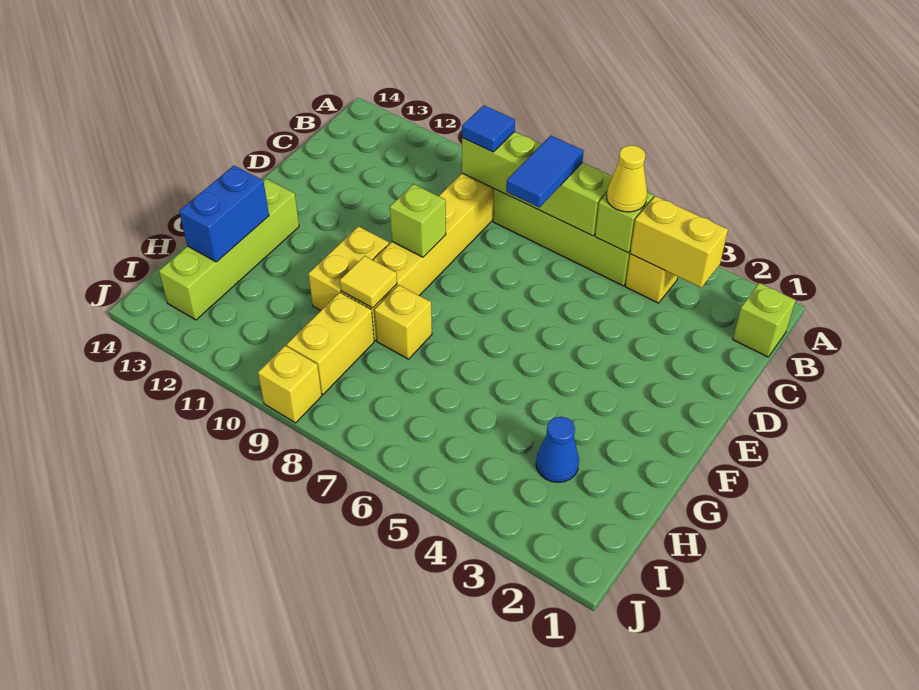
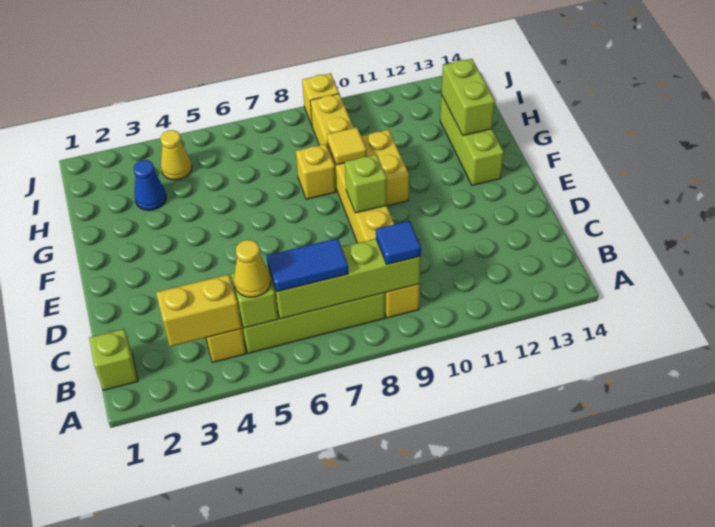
blue tile B7:C7 level 3 -> blue tile B6:B7 level 3
lime brick F13:I13 level 1 -> lime brick F13:H13 level 1
blue brick G13:H13 level 2 -> lime brick G13:H13 level 2
none -> yellow cone I4 level 1

